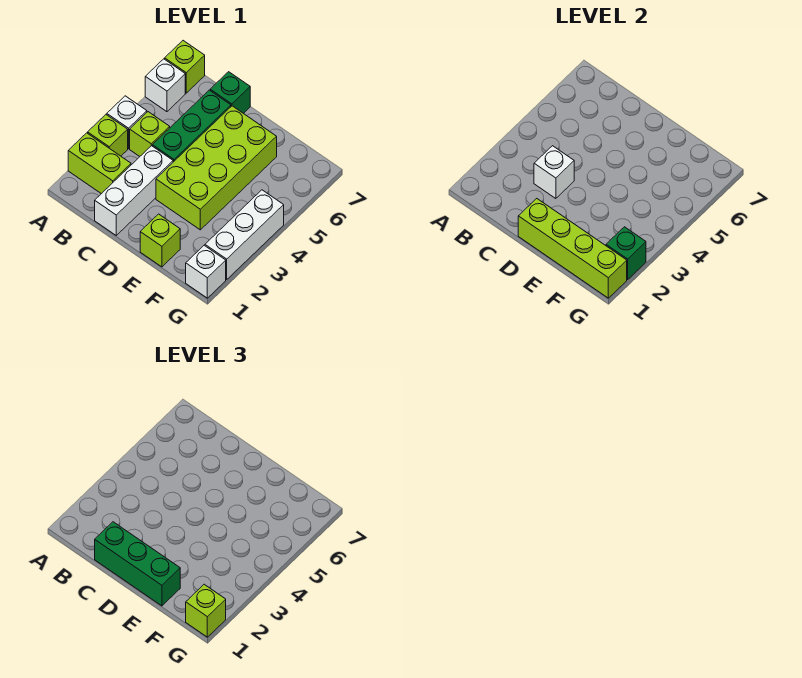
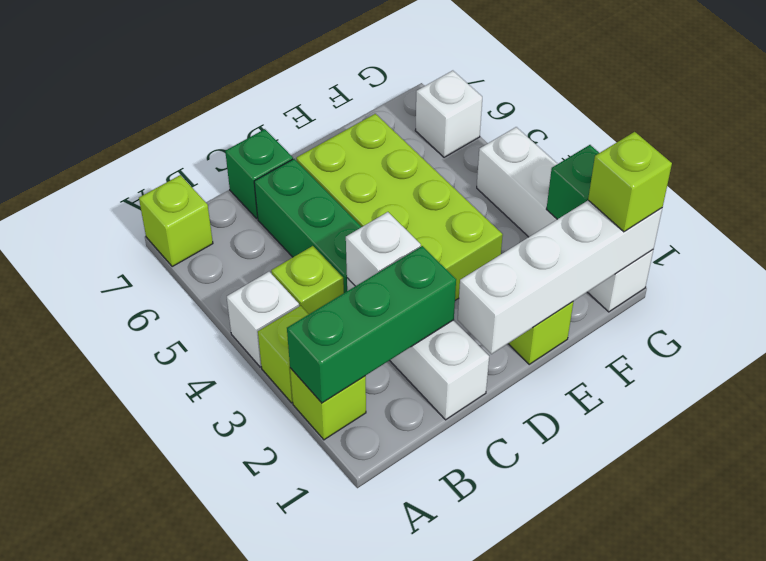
lime brick A2:B2 level 1 -> lime brick A2 level 1
white brick A6 level 1 -> white brick G6 level 1
green brick C1:E1 level 3 -> green brick A2:C2 level 2
lime brick D1:G1 level 2 -> white brick D1:G1 level 2

